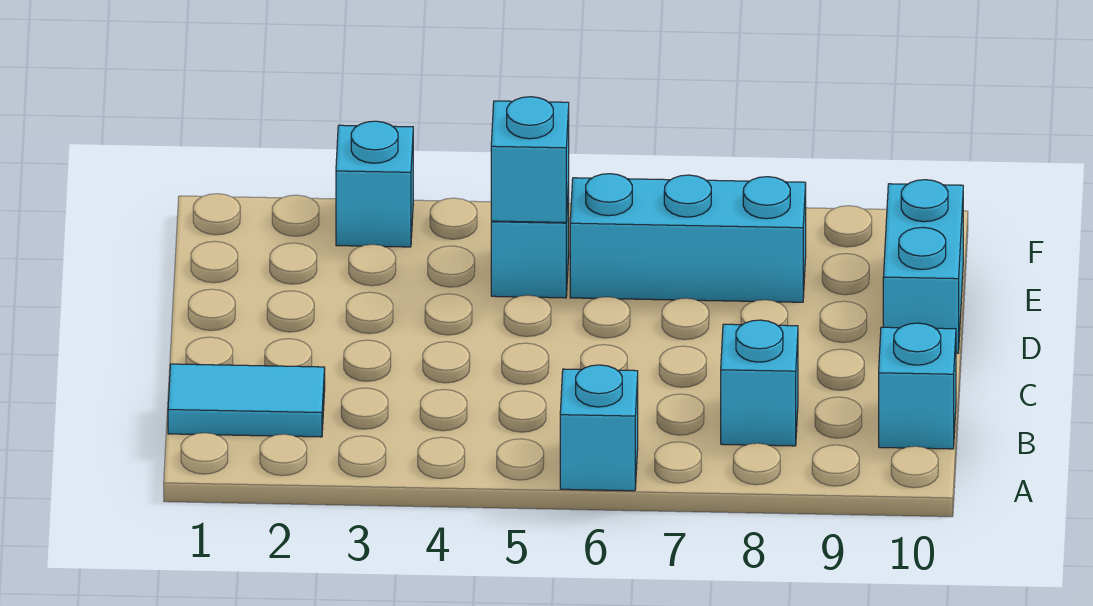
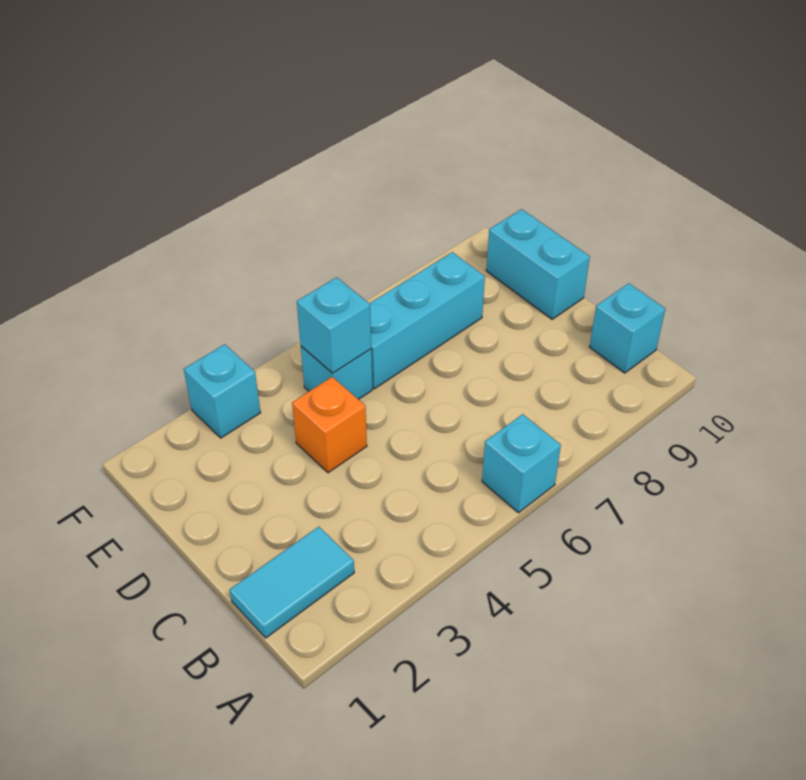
cyan brick B8 level 1 -> none
none -> orange brick D4 level 1

